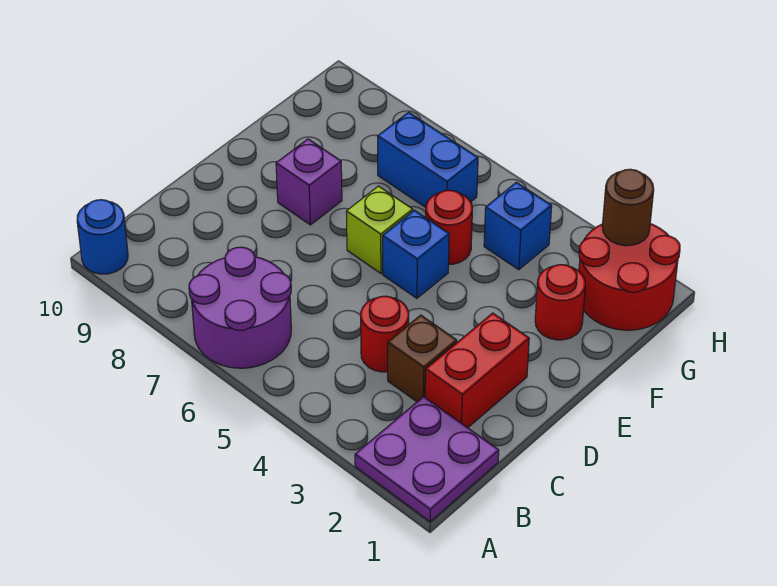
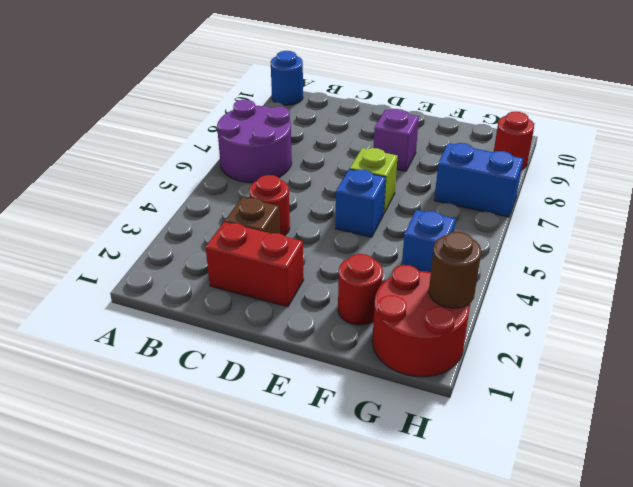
purple plate A1:B2 level 1 -> none
red round brick F5 level 1 -> red round brick H9 level 1
blue brick G6:G7 level 1 -> blue brick G7:H7 level 1

